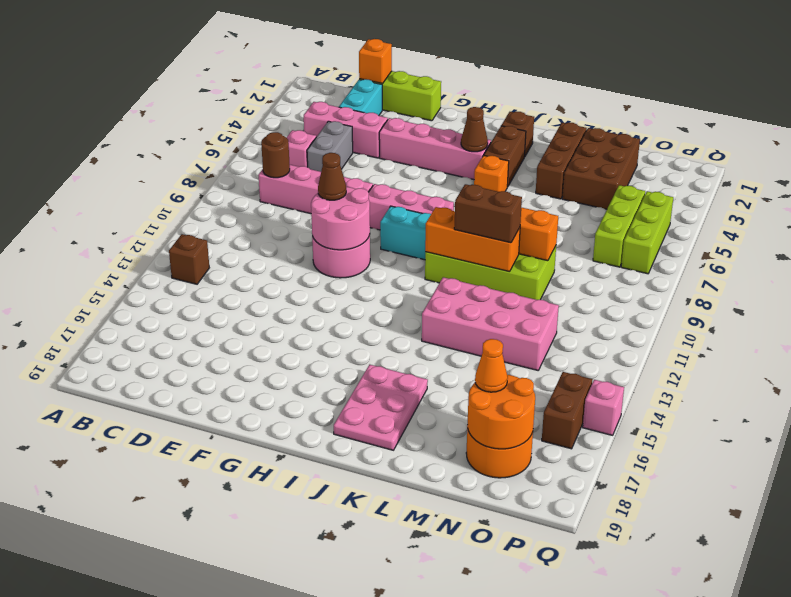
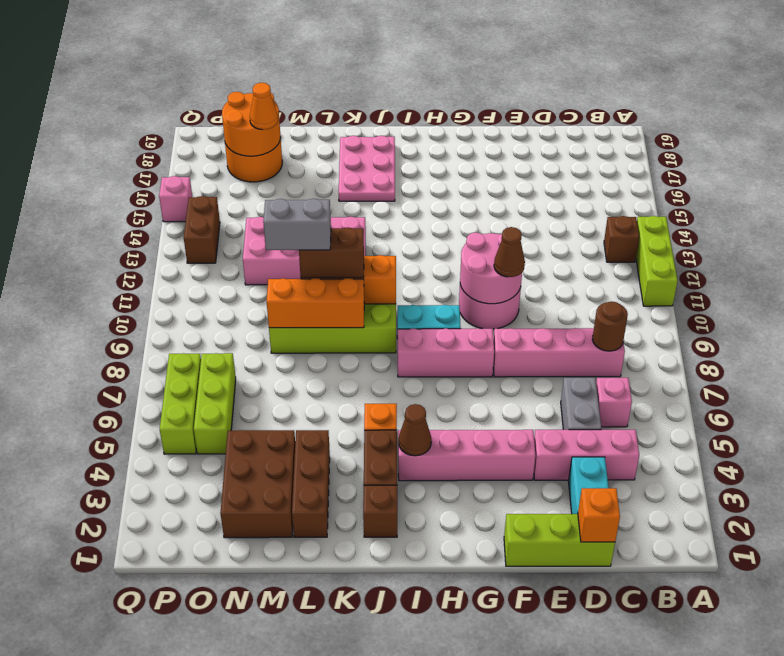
none -> lime brick A11:A13 level 1
none -> grey brick L10:M10 level 4
brown brick P15:P16 level 1 -> brown brick P13:P14 level 1

